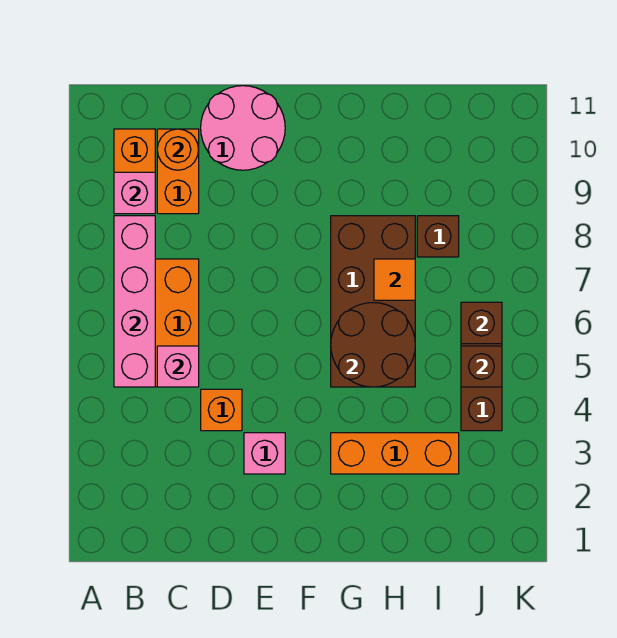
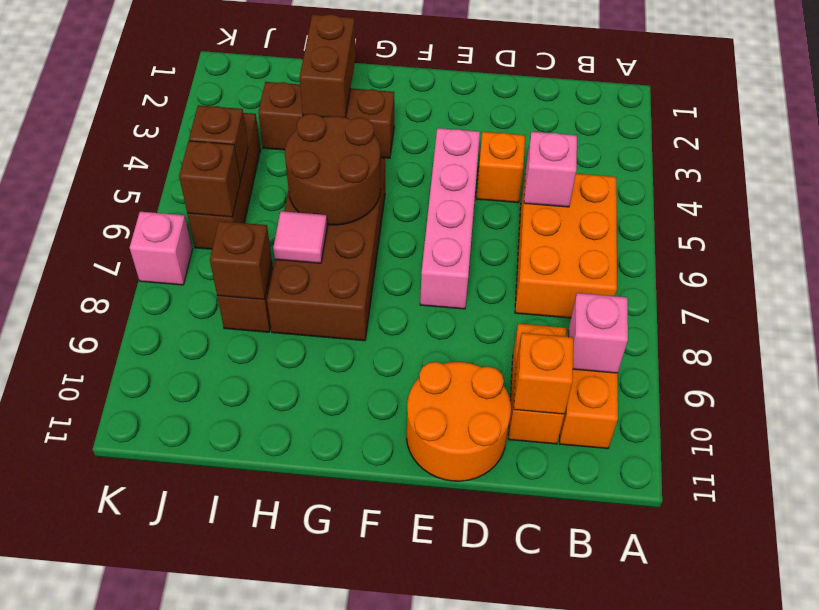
pink brick B5:B8 level 2 -> pink brick E4:E7 level 1
orange round brick C10 level 2 -> orange brick C10 level 2
pink round brick D10:E11 level 1 -> orange round brick D10:E11 level 1
pink brick E3 level 1 -> pink brick K7 level 1
orange brick G3:I3 level 1 -> brown brick G3:I3 level 1
none -> brown brick H2:H3 level 2
orange tile H7 level 2 -> pink tile H7 level 2
none -> brown brick I8 level 2

